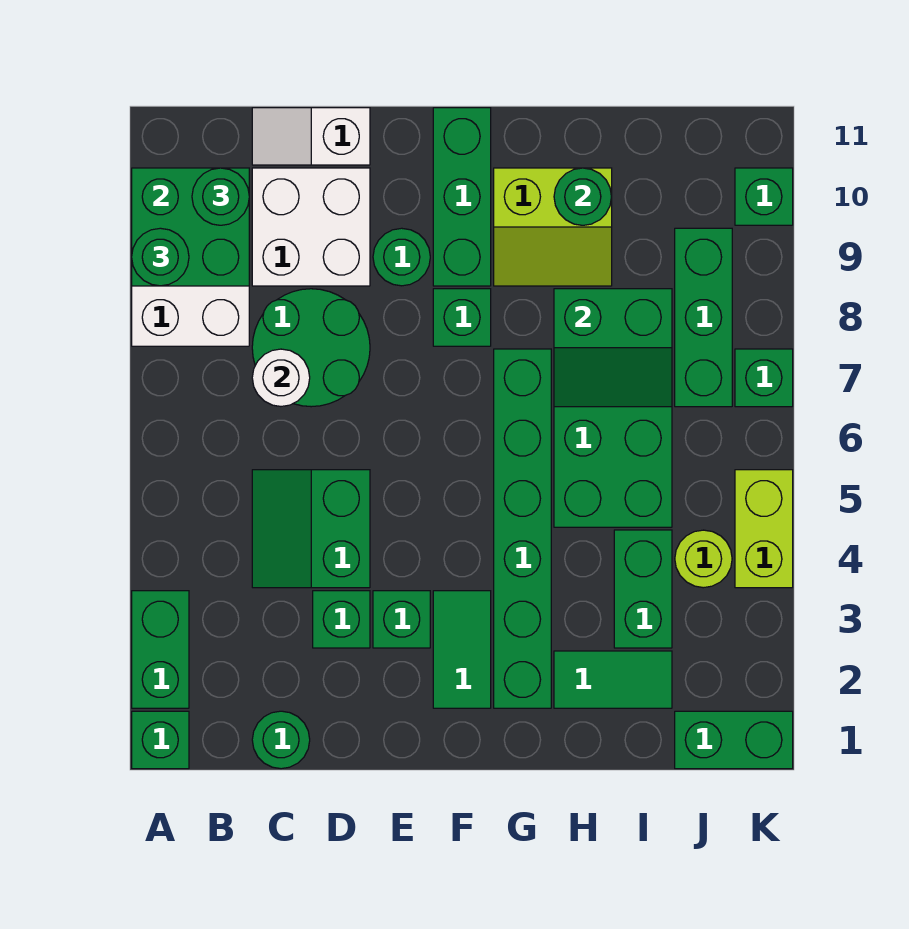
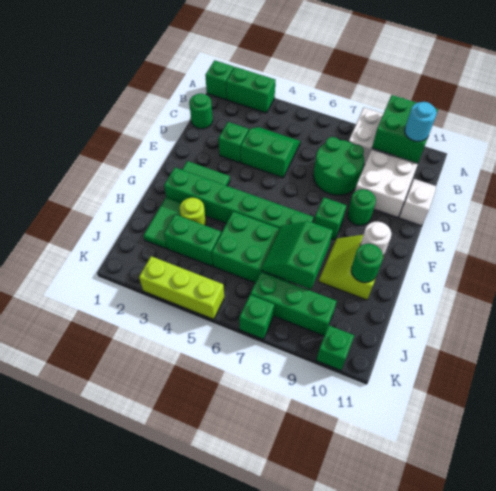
green round brick A9 level 3 -> none
green round brick B10 level 3 -> cyan round brick B10 level 3
white round brick C7 level 2 -> white round brick G10 level 2
green brick E3 level 1 -> none
green brick F9:F11 level 1 -> none
green brick J1:K1 level 1 -> none
lime round brick J4 level 1 -> lime round brick H3 level 1
lime brick K4:K5 level 1 -> lime brick K3:K5 level 1

